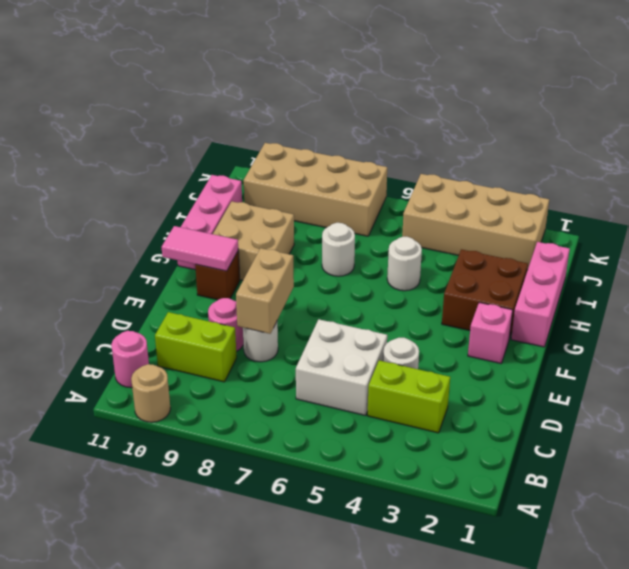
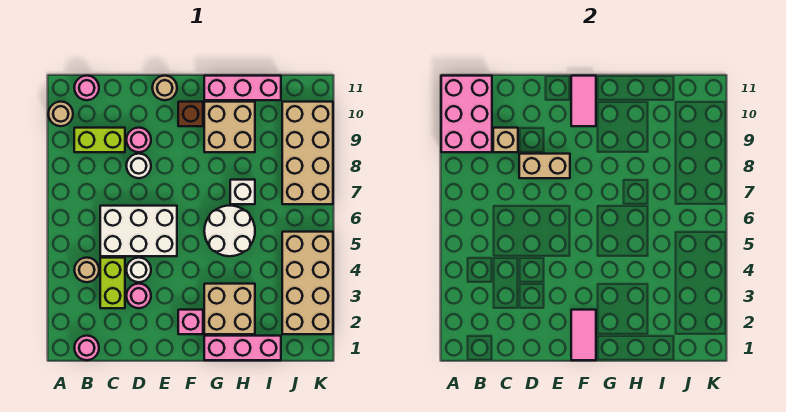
none -> pink brick A9:B11 level 2
none -> pink round brick B1 level 1
none -> tan round brick B4 level 1
white brick C5:D6 level 1 -> white brick C5:E6 level 1
lime brick C9:C10 level 1 -> lime brick B9:C9 level 1
none -> tan brick C9 level 2
none -> pink round brick D3 level 1
none -> tan round brick E11 level 1
none -> pink tile F1:F2 level 2
brown brick G2:H3 level 1 -> tan brick G2:H3 level 1
white round brick H5 level 1 -> white round brick G5:H6 level 1
white round brick H7 level 1 -> white brick H7 level 1

